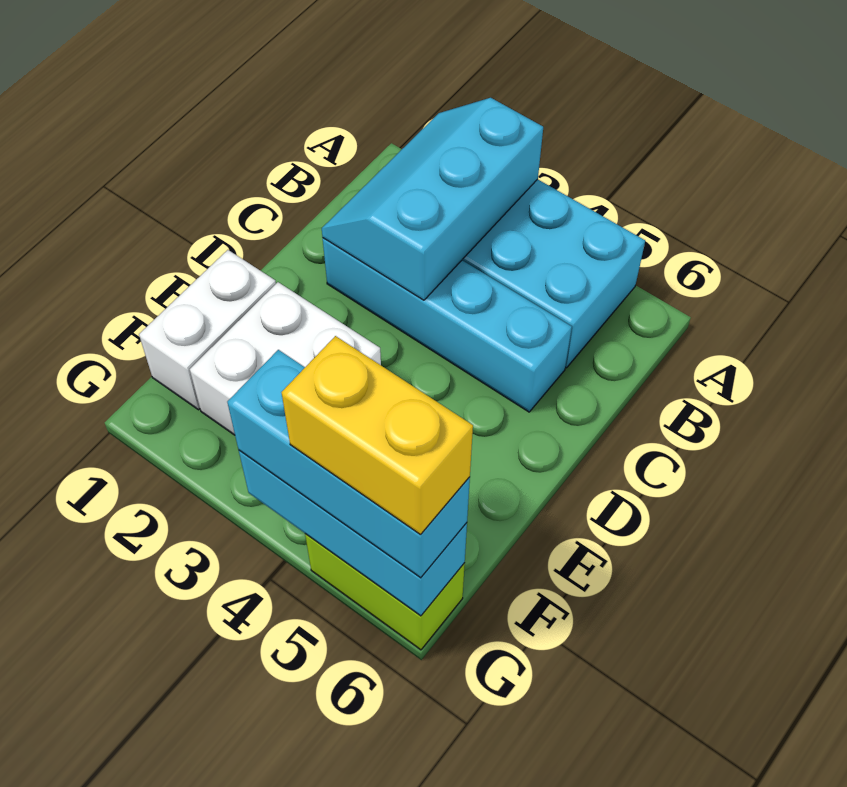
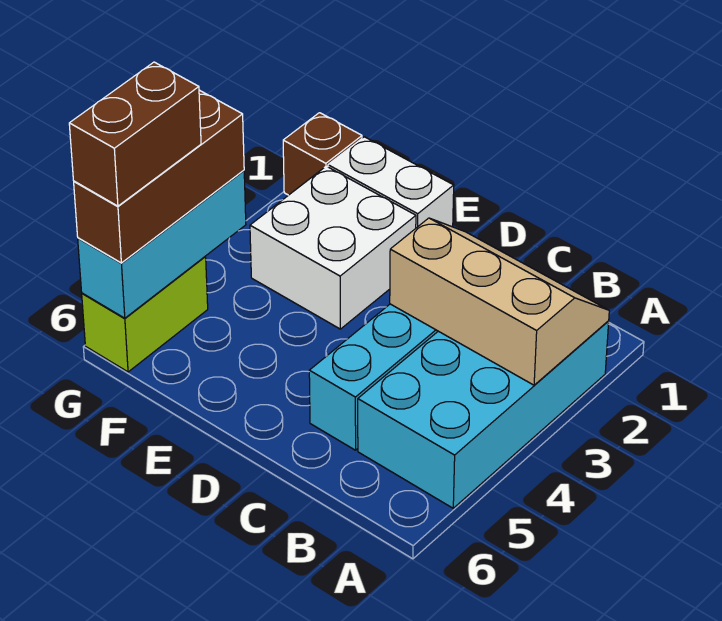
cyan slope A2:C3 level 2 top 3 -> tan slope A2:C3 level 2 top 3
none -> brown brick G1 level 1
cyan brick G4:G6 level 3 -> brown brick G4:G6 level 3
yellow brick G5:G6 level 4 -> brown brick G5:G6 level 4

